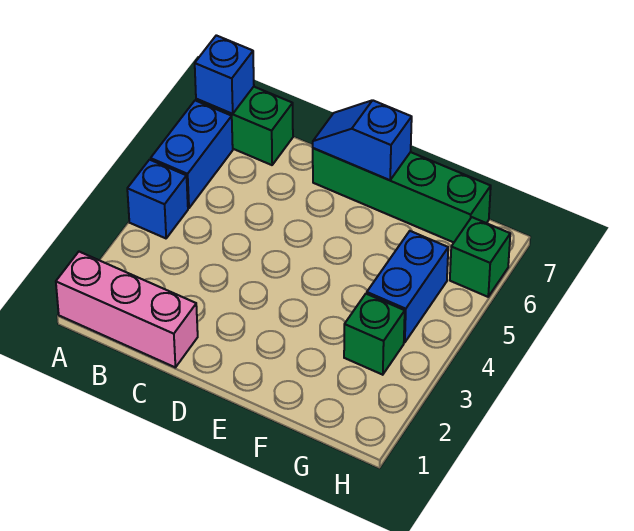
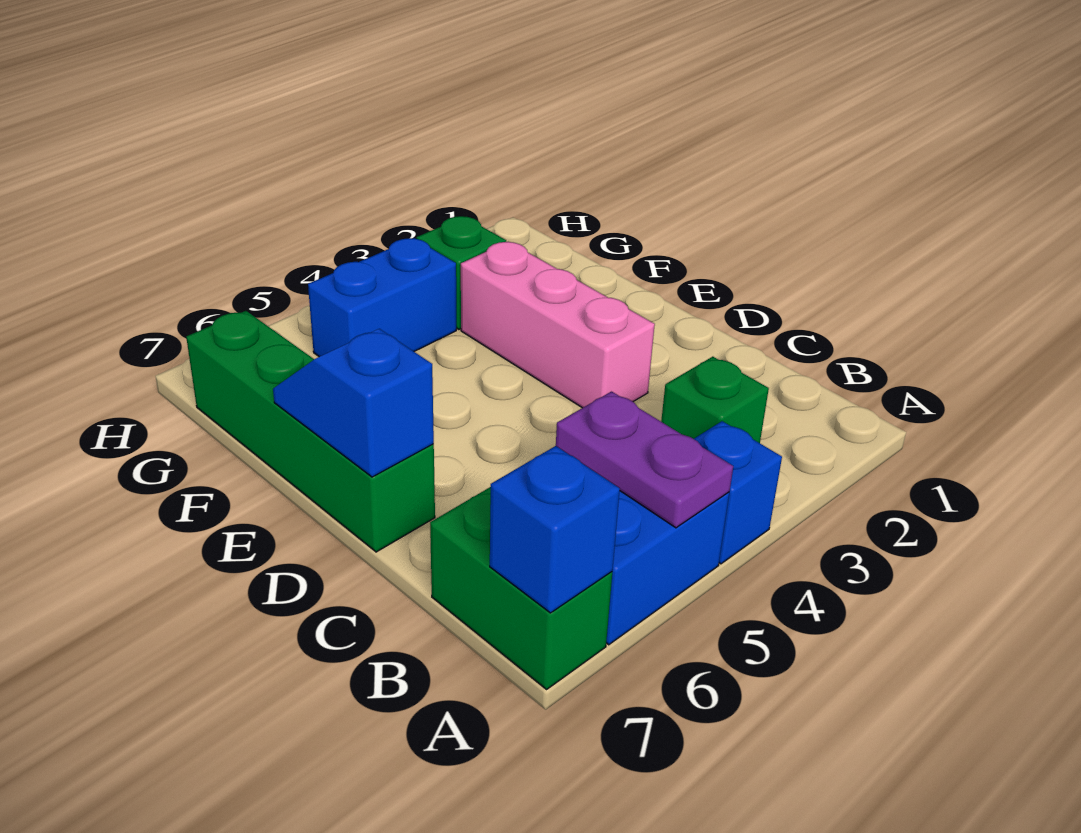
pink brick A1:C1 level 1 -> pink brick D3:F3 level 1
none -> purple plate A5:B5 level 2
blue slope D7:E7 level 2 top E -> blue slope D7:E7 level 2 top D
green brick H6 level 1 -> green brick B3 level 1

